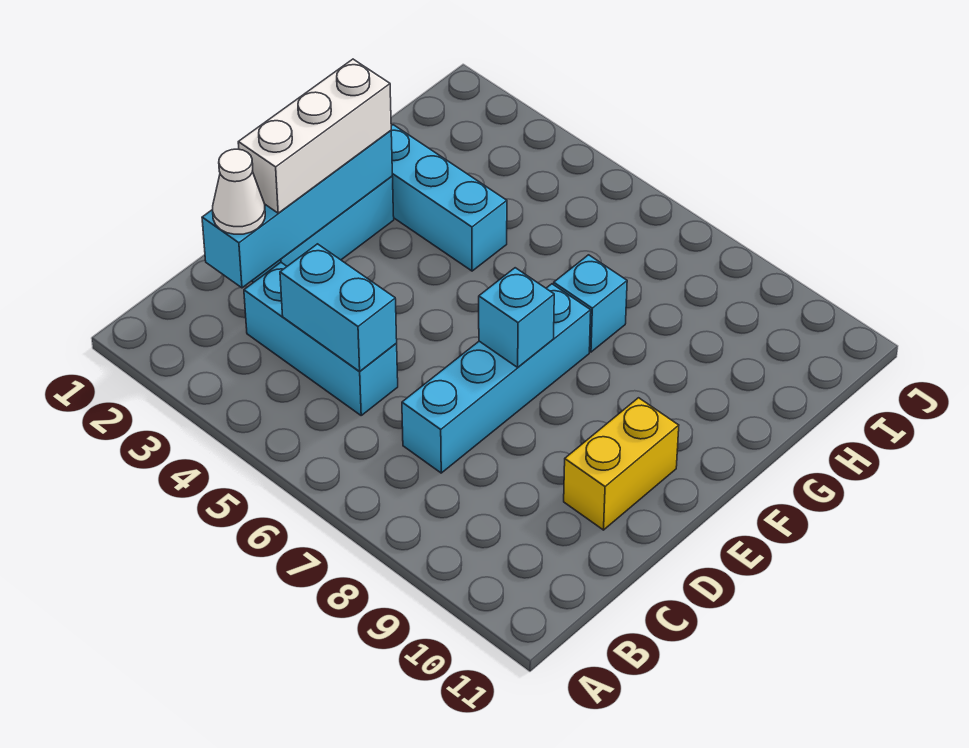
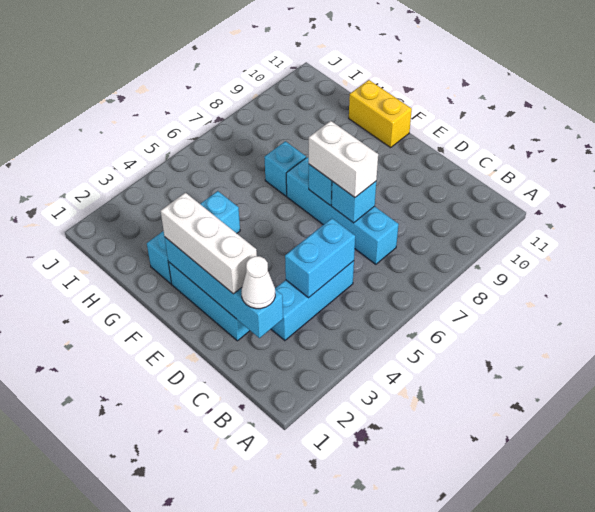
none -> cyan brick D7 level 2
none -> white brick D7:E7 level 3
yellow brick D10:E10 level 1 -> yellow brick F11:G11 level 1

